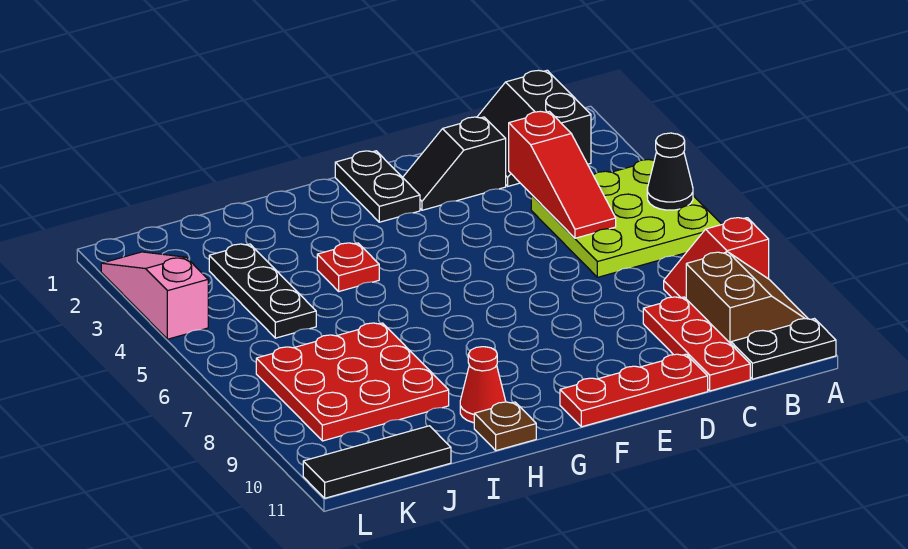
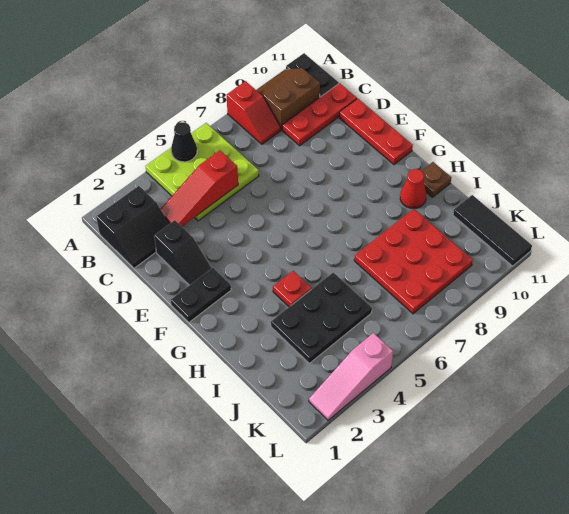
red slope C3:C5 level 2 top 3 -> red slope C3:C5 level 2 top 5
black plate J3:J5 level 1 -> black plate I3:J5 level 1

